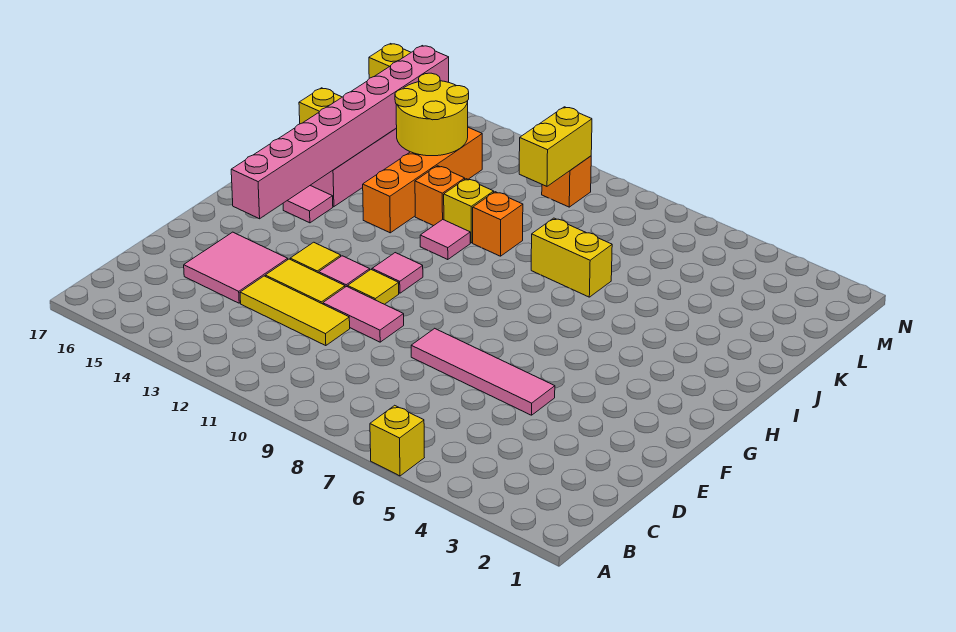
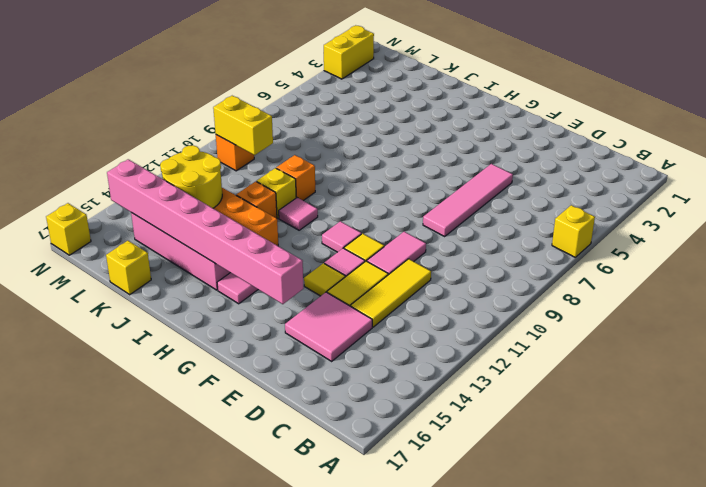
yellow brick J7:J8 level 1 -> yellow brick N2:N3 level 1

